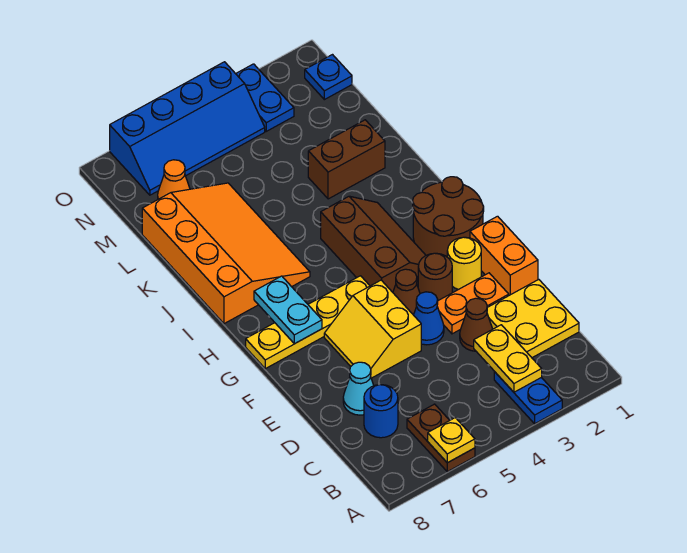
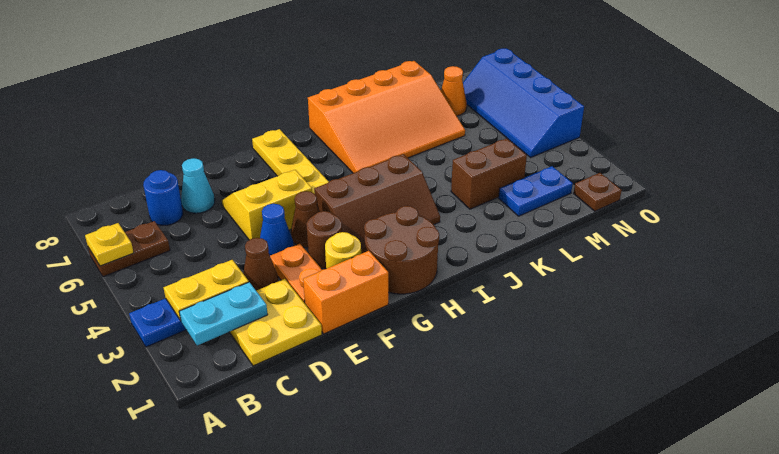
cyan plate G7:H7 level 2 -> cyan plate B2:C2 level 2
brown brick K2:K3 level 1 -> brown brick K3:L3 level 1
blue plate N1 level 1 -> brown plate N1 level 1
blue plate N3:O3 level 1 -> blue plate L2:M2 level 1

